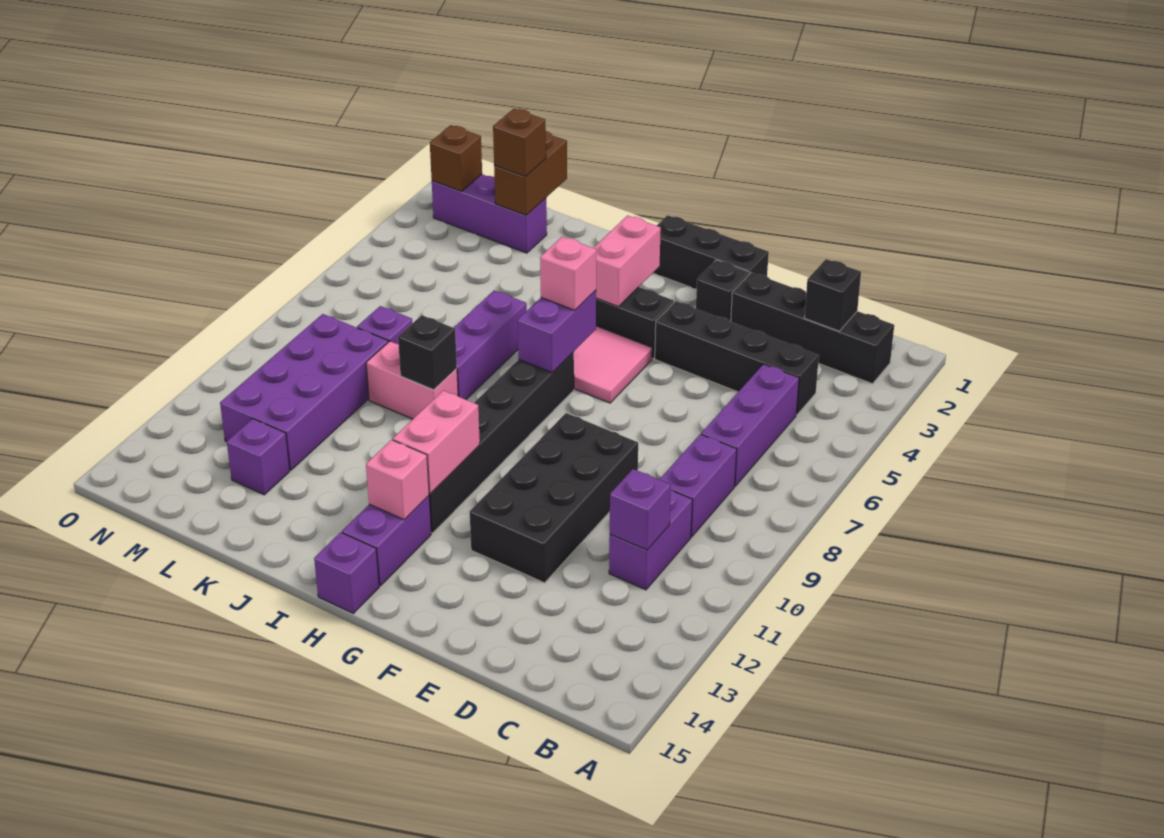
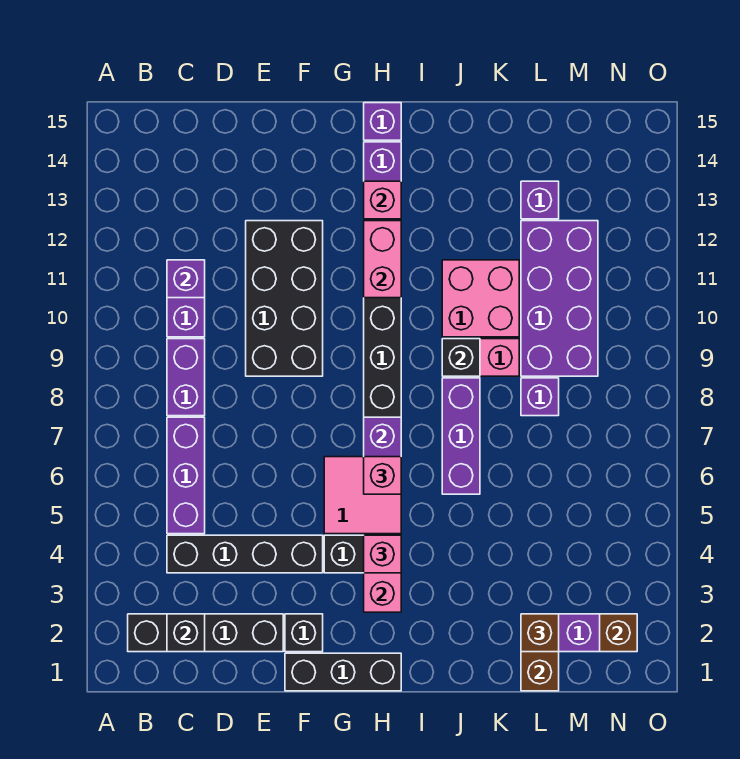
none -> pink brick H4 level 3
none -> pink brick J10:K11 level 1

